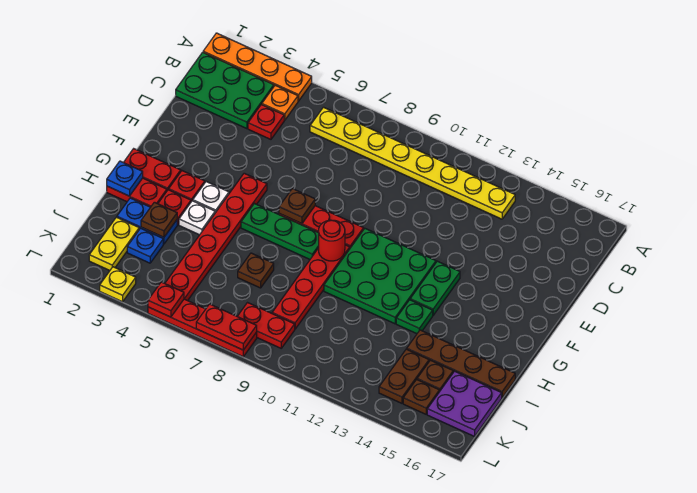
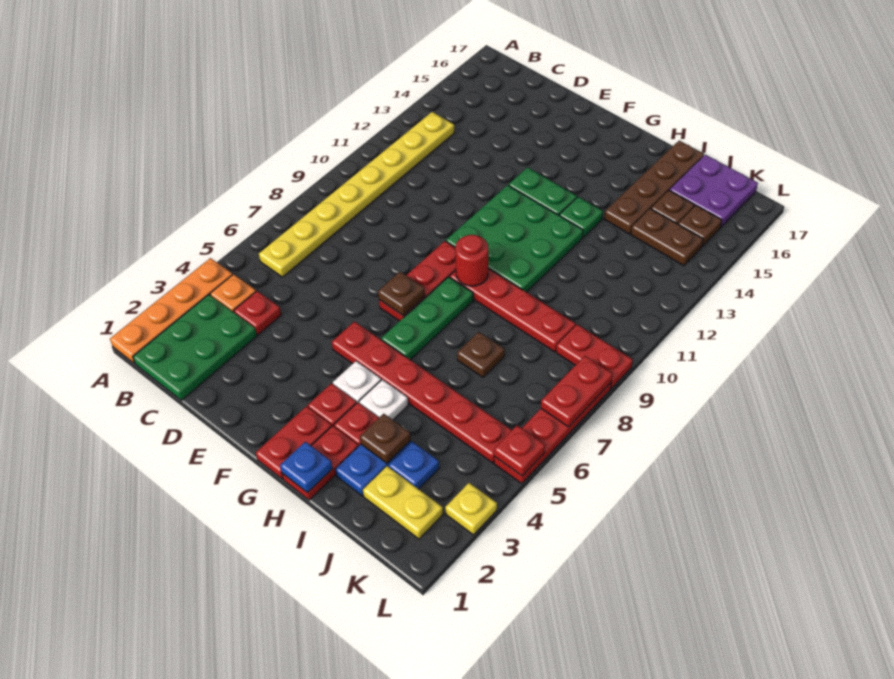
red plate K8:K9 level 1 -> red plate K9:L9 level 1

